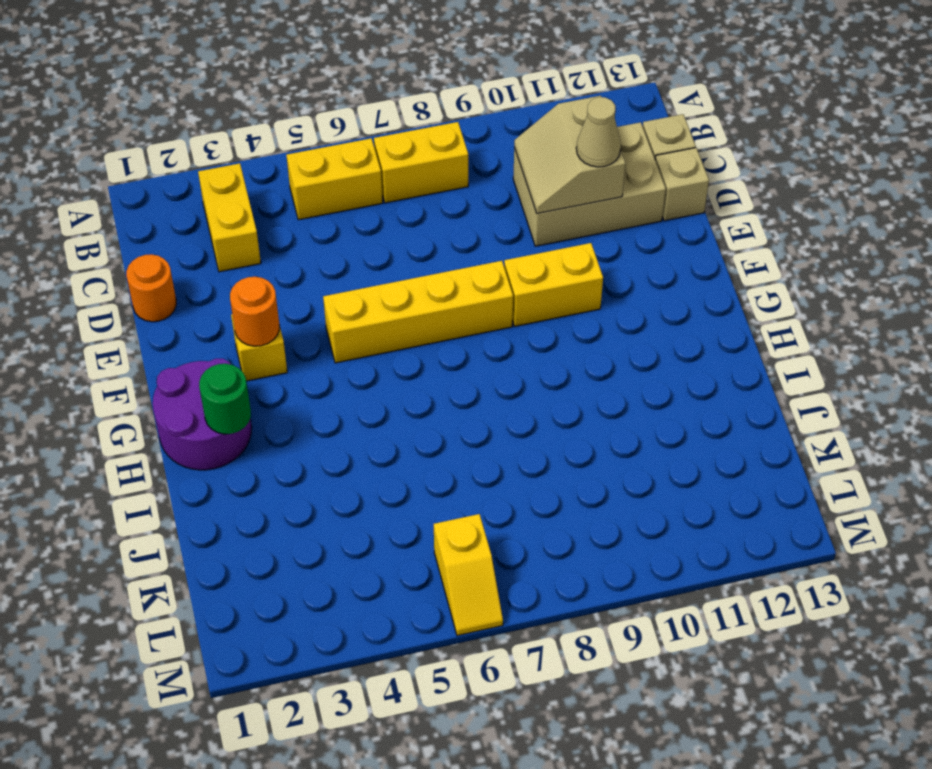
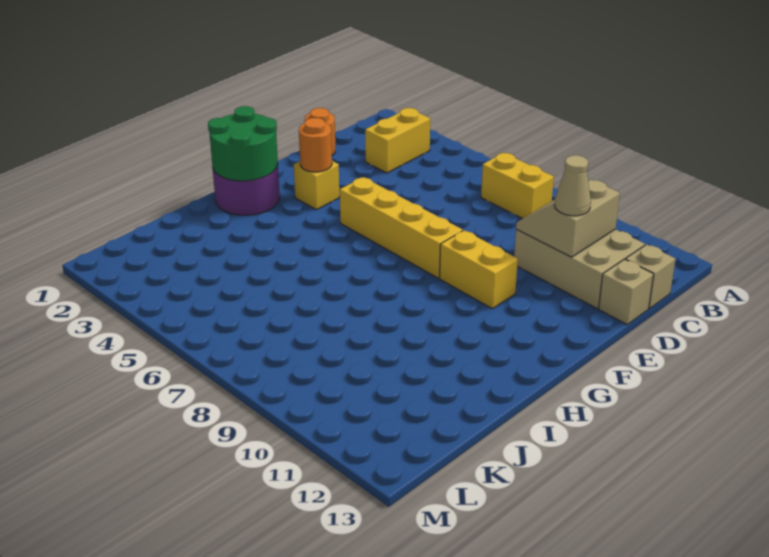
yellow brick B5:B6 level 1 -> none
green round brick H2 level 2 -> green round brick G1:H2 level 2
yellow slope L6:M6 level 1 top L -> none

